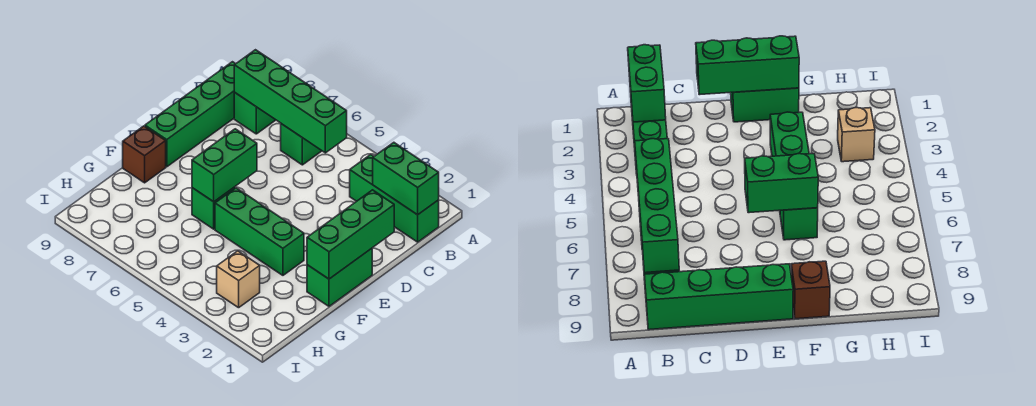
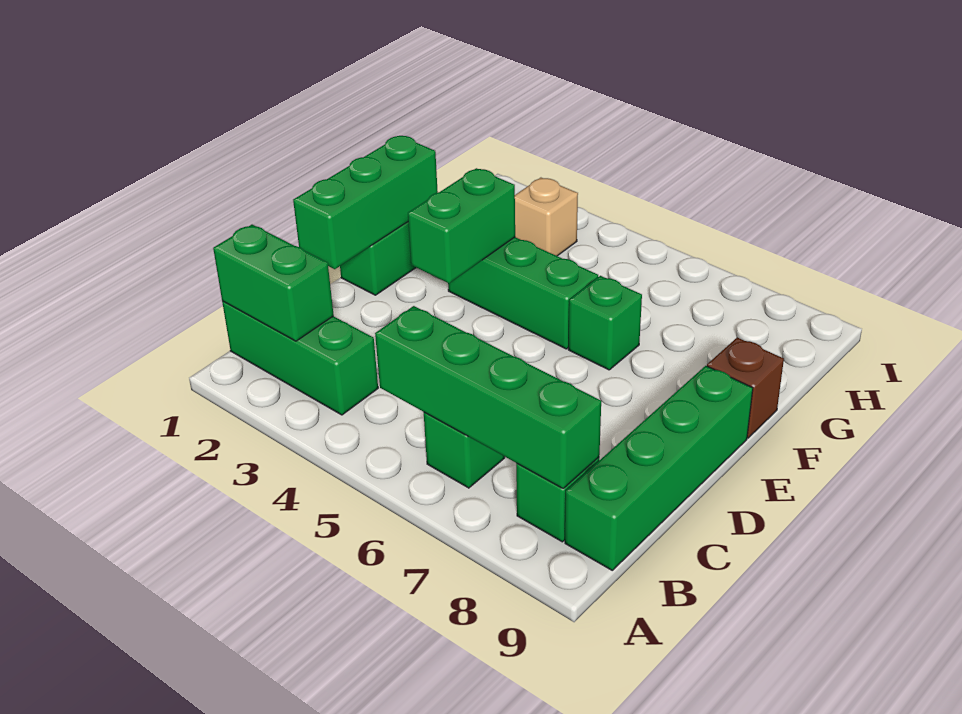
green brick E6:F6 level 2 -> green brick E3:F3 level 2

